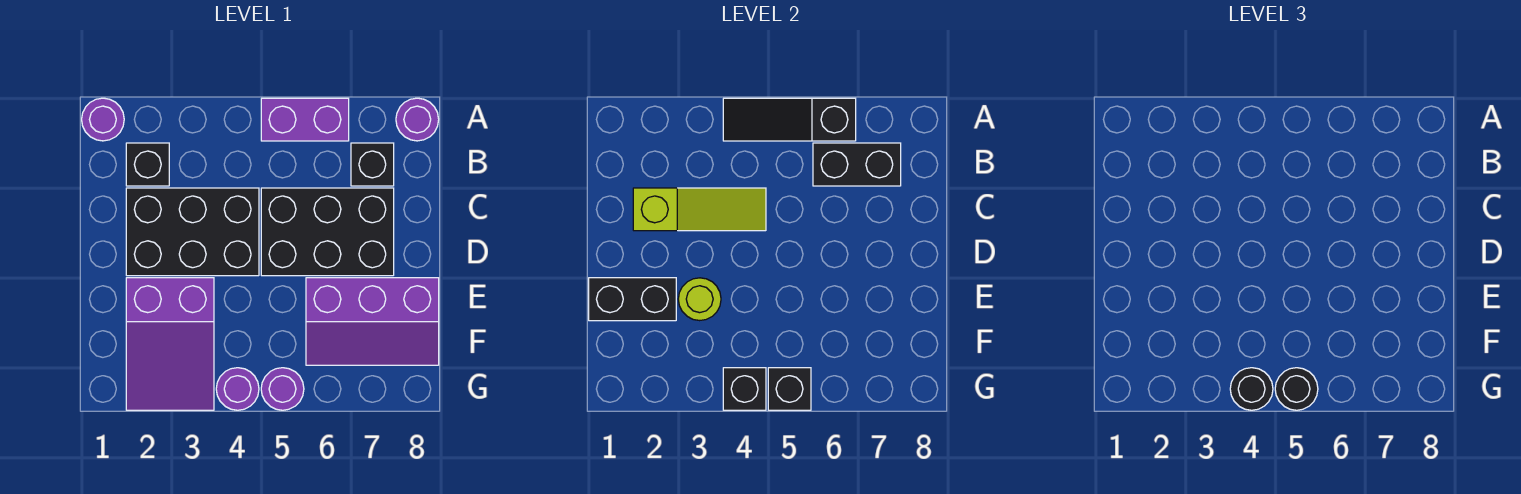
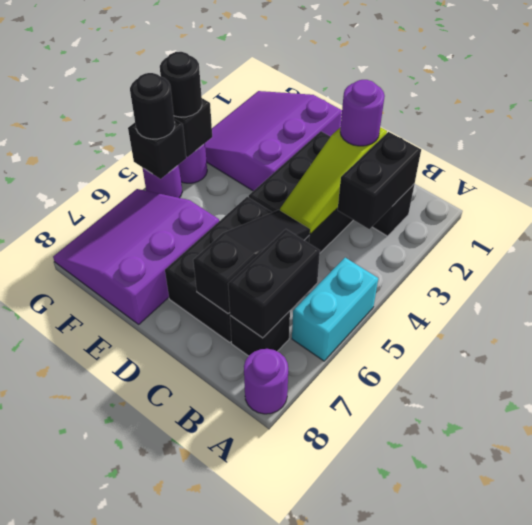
purple round brick A1 level 1 -> purple round brick C2 level 3
black slope A4:A6 level 2 top 6 -> black slope C5:C7 level 2 top 7
purple brick A5:A6 level 1 -> cyan brick A5:A6 level 1
black brick E1:E2 level 2 -> black brick B2:B3 level 2
purple slope E2:G3 level 1 top E -> purple slope E1:G3 level 1 top E
lime round brick E3 level 2 -> none
purple slope E6:F8 level 1 top E -> purple slope E6:G8 level 1 top E

